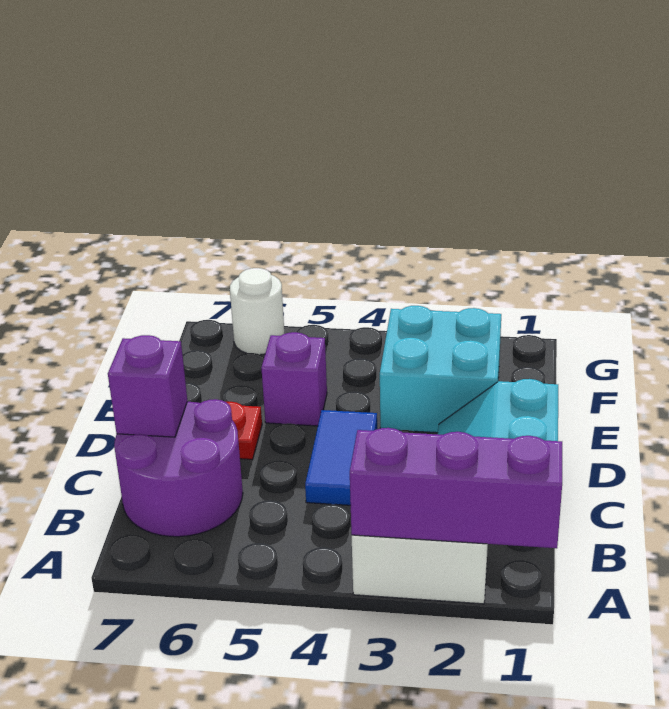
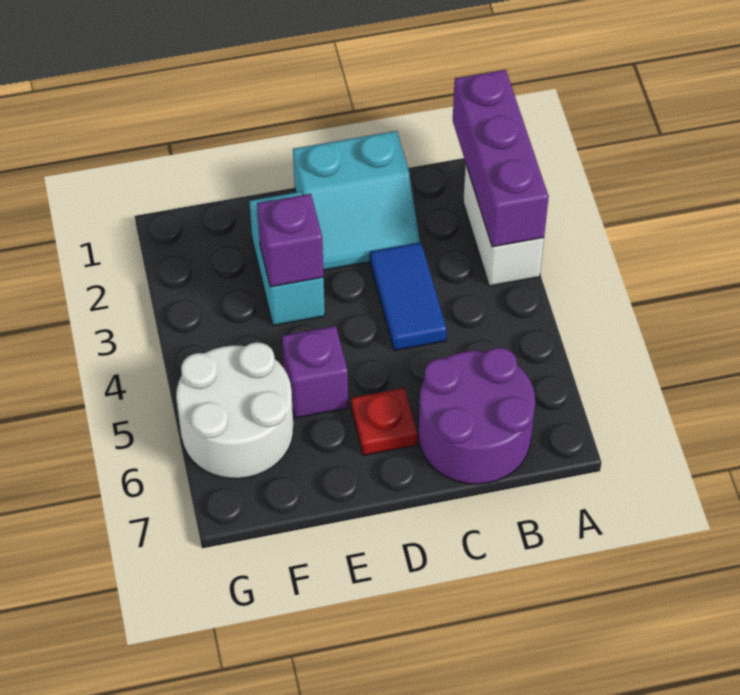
blue tile C4:D4 level 1 -> blue tile C3:C4 level 1
purple brick C7 level 2 -> purple brick E3 level 2
cyan brick E2:F3 level 1 -> cyan brick E2:E3 level 1
white round brick G6 level 1 -> white round brick F5:G6 level 1

